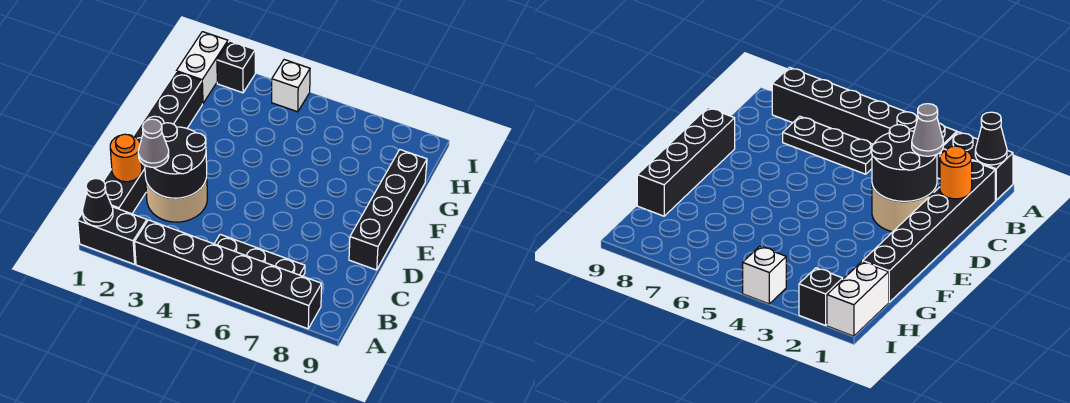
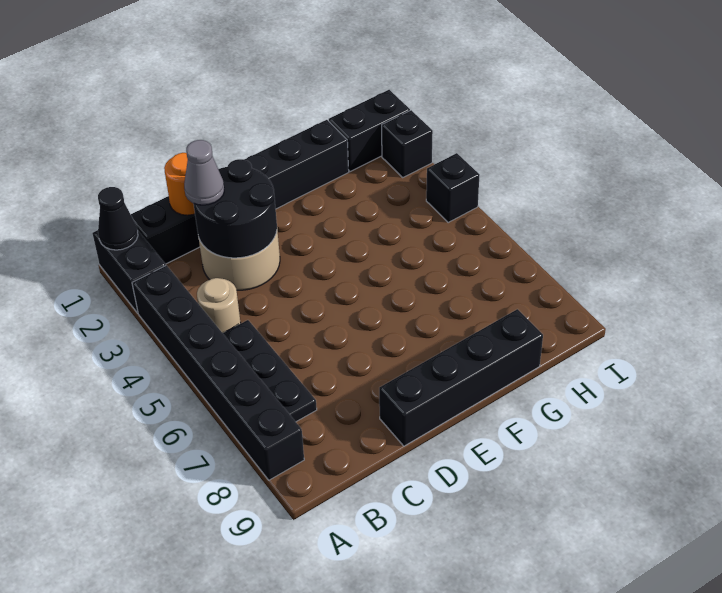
none -> tan round brick B4 level 1
white brick H1:I1 level 1 -> black brick H1:I1 level 1
white brick I4 level 1 -> black brick I4 level 1

